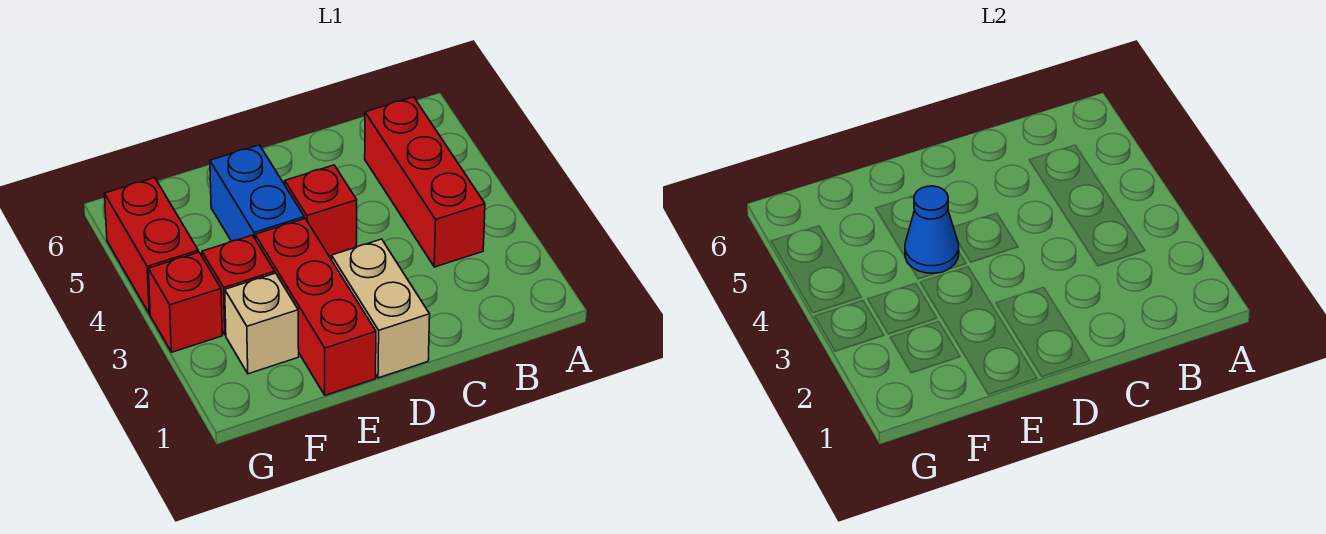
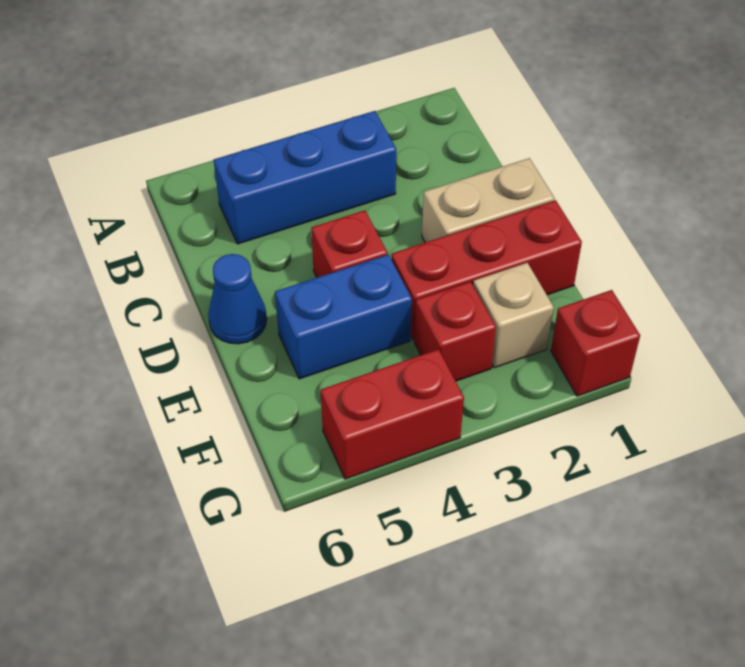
red brick B3:B5 level 1 -> blue brick B3:B5 level 1
blue cone E4 level 2 -> blue cone D6 level 1
red brick G3 level 1 -> red brick G1 level 1

